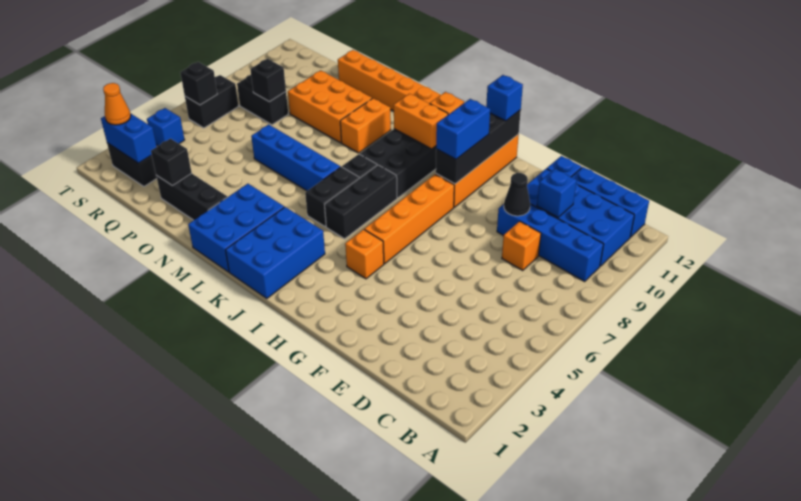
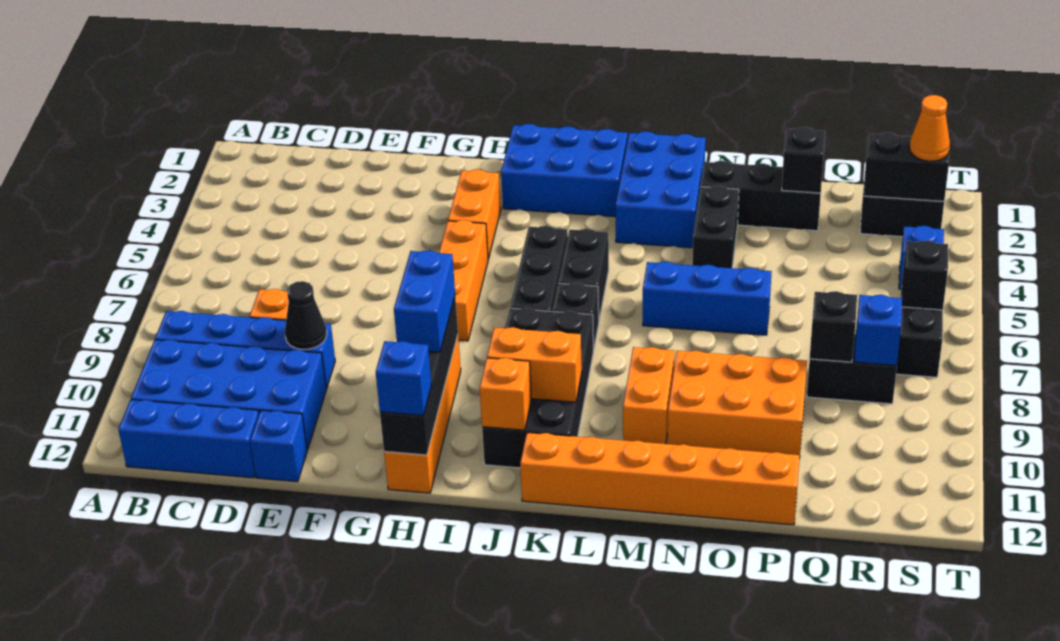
blue brick D10 level 2 -> blue brick R8 level 2
orange brick H4 level 1 -> orange brick H3:H4 level 1
orange brick H5:H8 level 1 -> orange brick H5:H7 level 1
blue brick J1:K3 level 1 -> blue brick I1:K2 level 1
blue brick L6:O6 level 1 -> blue brick M6:O6 level 1
none -> black brick N3:N4 level 1
blue brick R2:S2 level 2 -> black brick R2:S2 level 2

